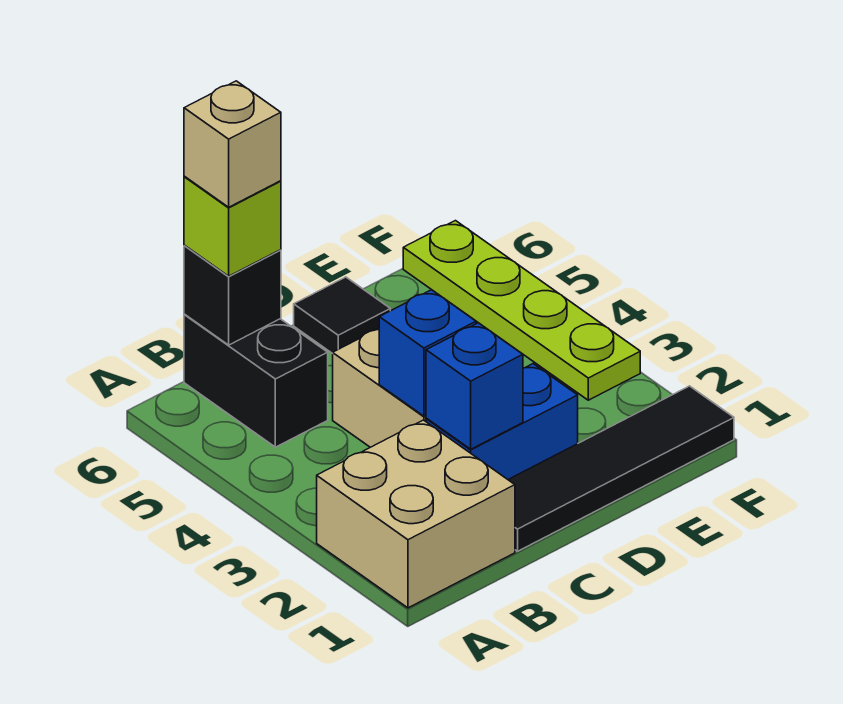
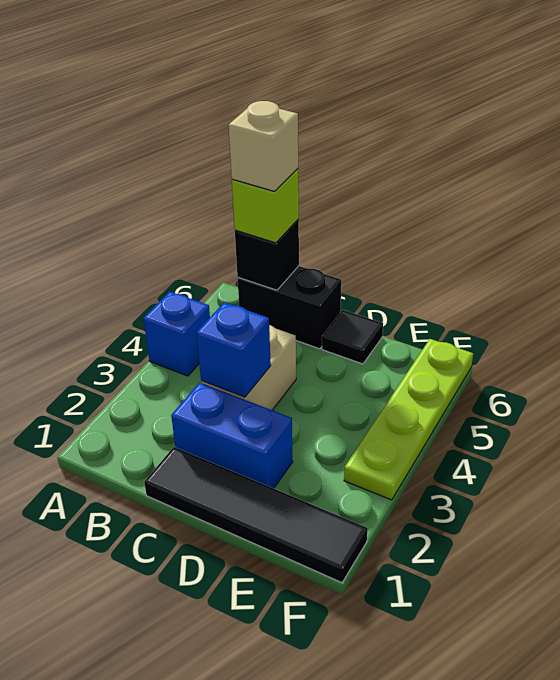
tan brick A1:B2 level 1 -> none
black brick B5:B6 level 1 -> black brick B6:C6 level 1
blue brick C2 level 2 -> blue brick A4 level 1

